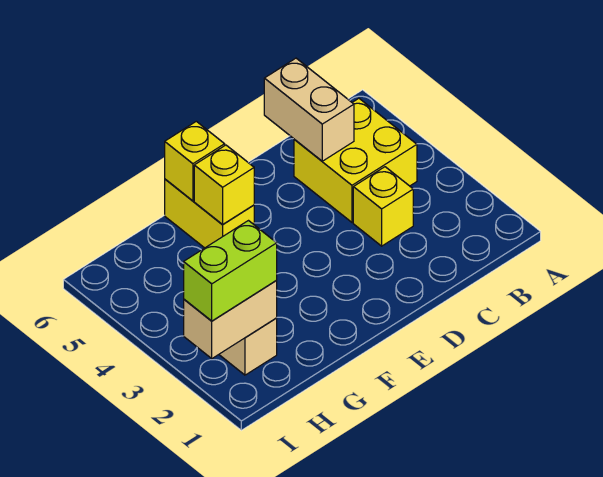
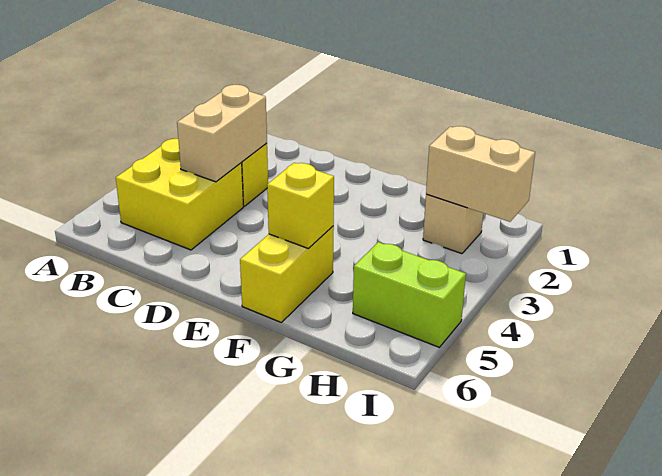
tan brick C5:C6 level 2 -> tan brick C3:C4 level 2
yellow brick F6 level 2 -> none
lime brick H2:I2 level 3 -> lime brick H5:I5 level 1

